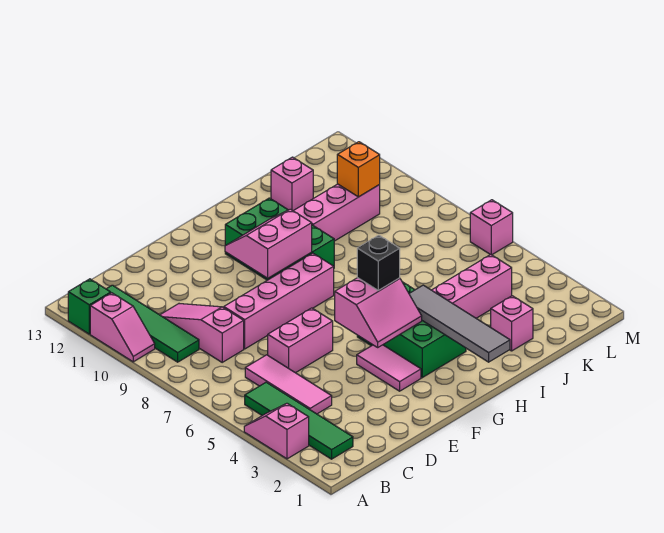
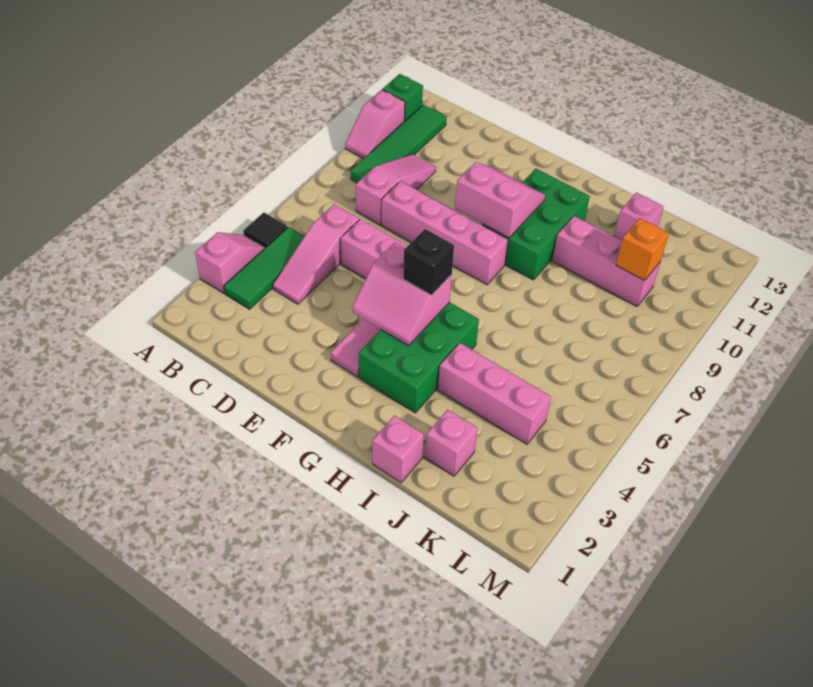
none -> black tile A5 level 1
green tile B2:B5 level 1 -> green tile B3:B5 level 1
pink tile C4:C6 level 1 -> pink slope C4:C6 level 1 top 6
grey tile H1:H4 level 2 -> none
pink brick M6 level 1 -> pink brick I1 level 1

